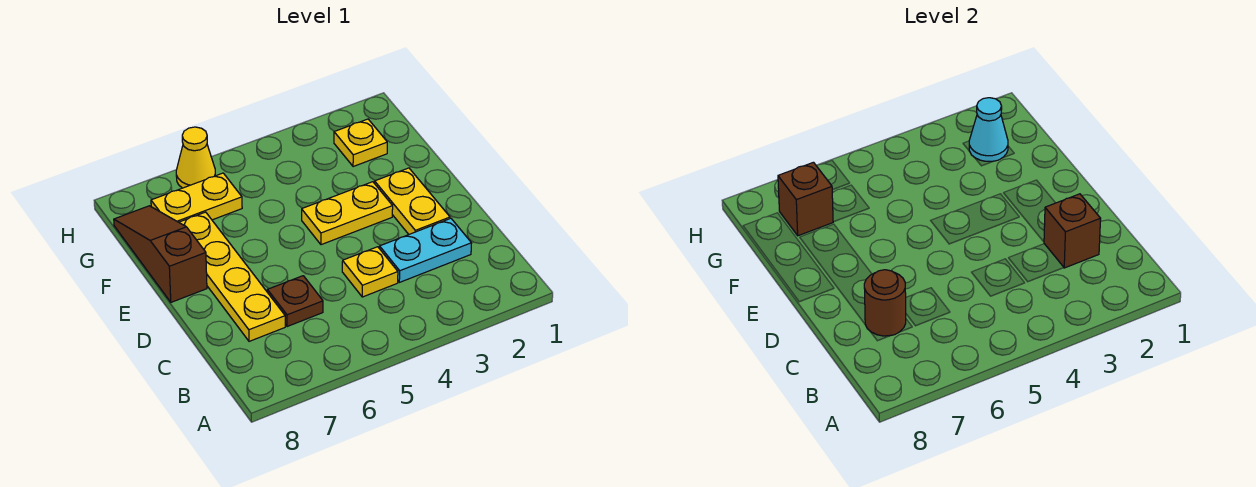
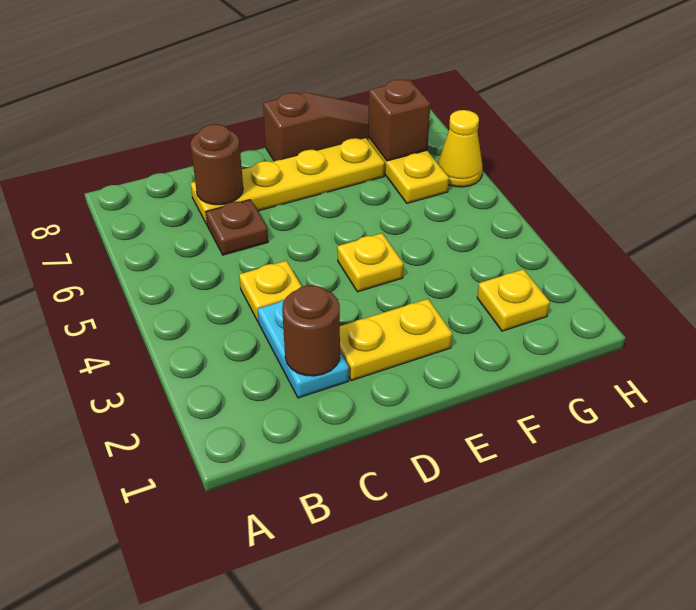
brown brick C2 level 2 -> brown round brick C2 level 2
yellow plate E3:E4 level 1 -> yellow plate E4 level 1
cyan cone G2 level 2 -> none

